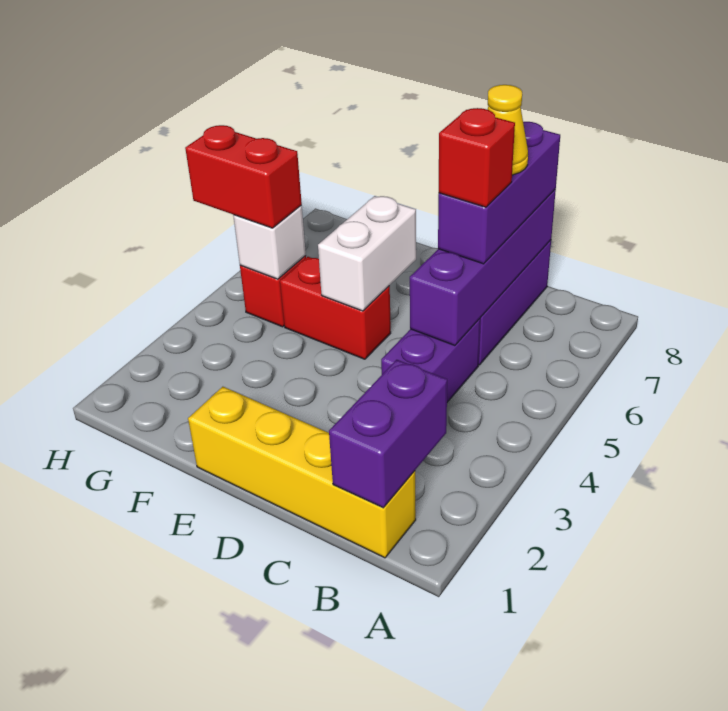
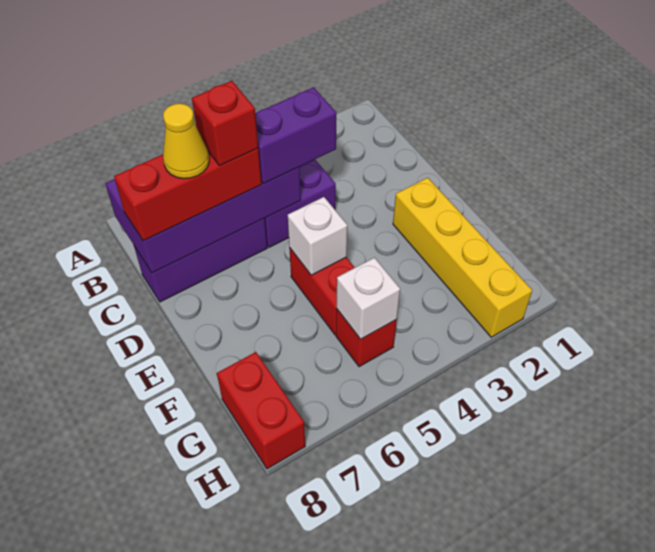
yellow brick B1:E1 level 1 -> yellow brick E2:H2 level 1
purple brick B1:B2 level 2 -> purple brick C4:C5 level 3
purple brick C5:C8 level 2 -> purple brick B5:C8 level 2
purple brick C6:C8 level 3 -> red brick C6:C8 level 3
white brick E5:E6 level 2 -> white brick E5 level 2
red brick G5:H5 level 3 -> red brick G8:H8 level 1

